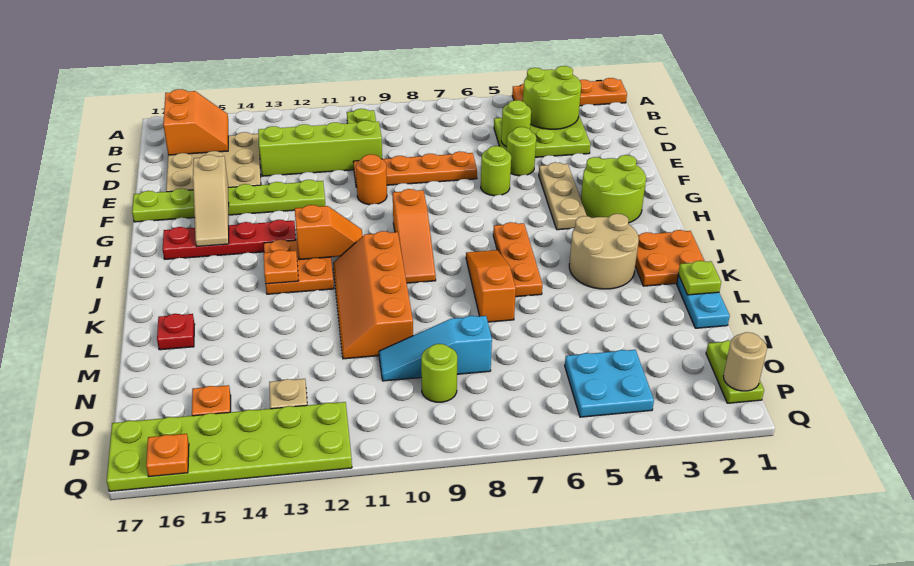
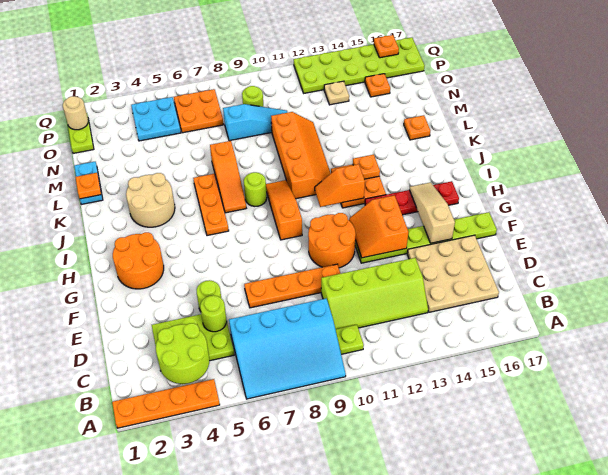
none -> cyan slope A6:C9 level 1 top C
orange slope B15:C16 level 2 top 16 -> orange slope F12:G13 level 2 top 13
tan plate F4:H4 level 1 -> none
lime round brick F6 level 1 -> lime round brick J8 level 1
orange round brick F10 level 1 -> orange round brick F10:G11 level 1
lime round brick G2:H3 level 1 -> orange round brick G2:H3 level 1
orange plate J1:K2 level 1 -> orange plate O6:P7 level 1
lime plate L1 level 2 -> orange plate L1 level 2
red plate L16 level 1 -> orange plate L16 level 1

